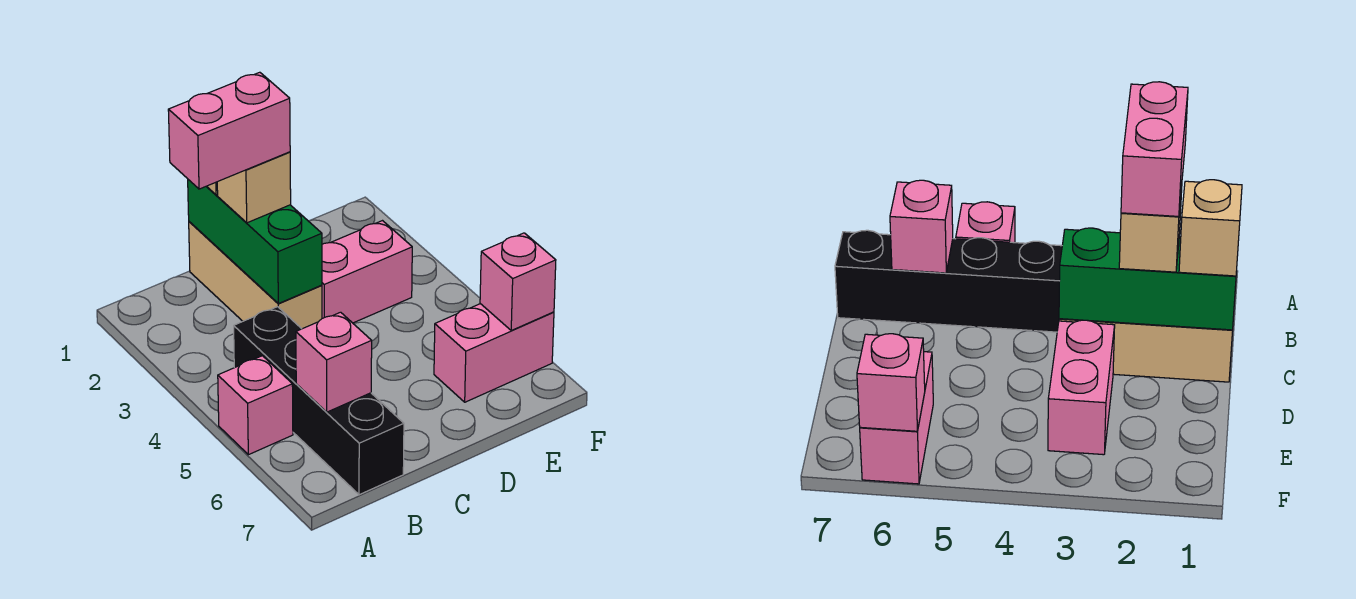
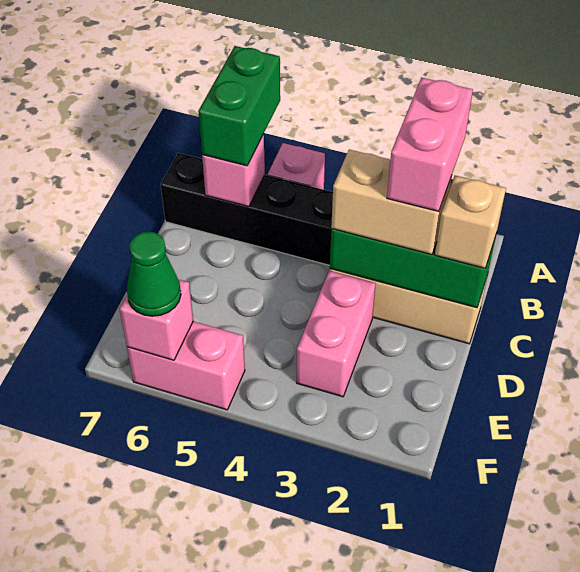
none -> green brick A6:B6 level 3
tan brick C2 level 3 -> tan brick C2:C3 level 3
pink brick E6:F6 level 1 -> pink brick F5:F6 level 1
none -> green cone F6 level 3

